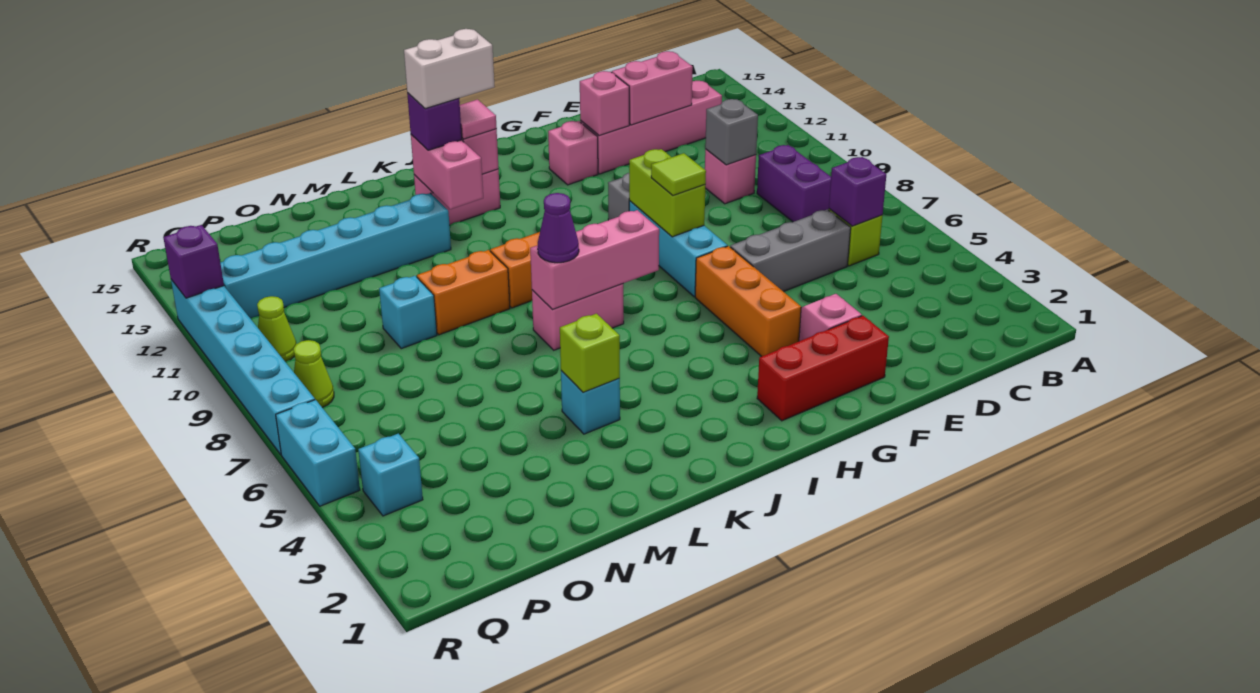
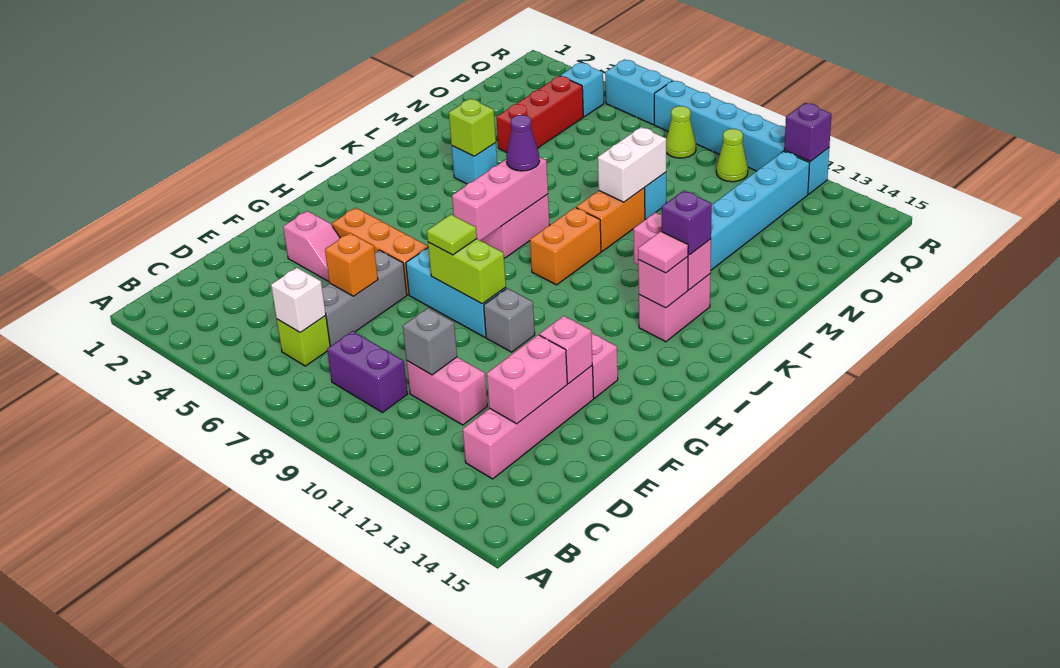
purple brick C6 level 2 -> white brick C6 level 2
pink brick D10 level 1 -> pink brick D10:D11 level 1
none -> orange brick E6 level 2
red brick F2:H2 level 1 -> red brick N4:P4 level 1
white brick J13:K13 level 4 -> white brick M9:N9 level 2

